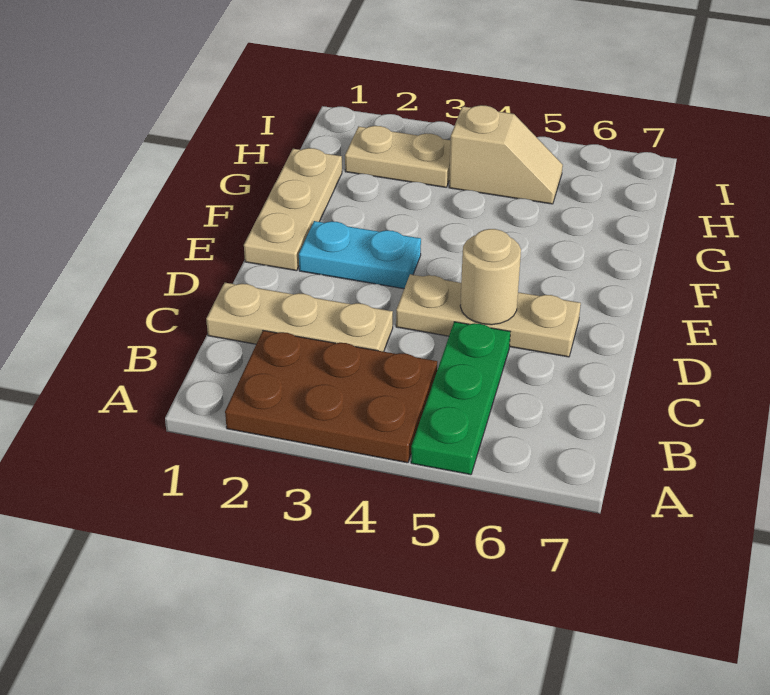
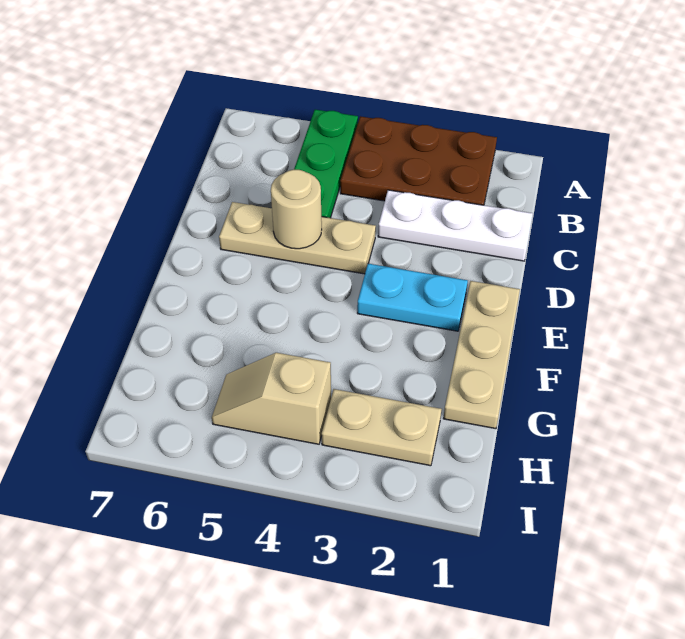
tan plate C1:C3 level 1 -> white plate C1:C3 level 1

